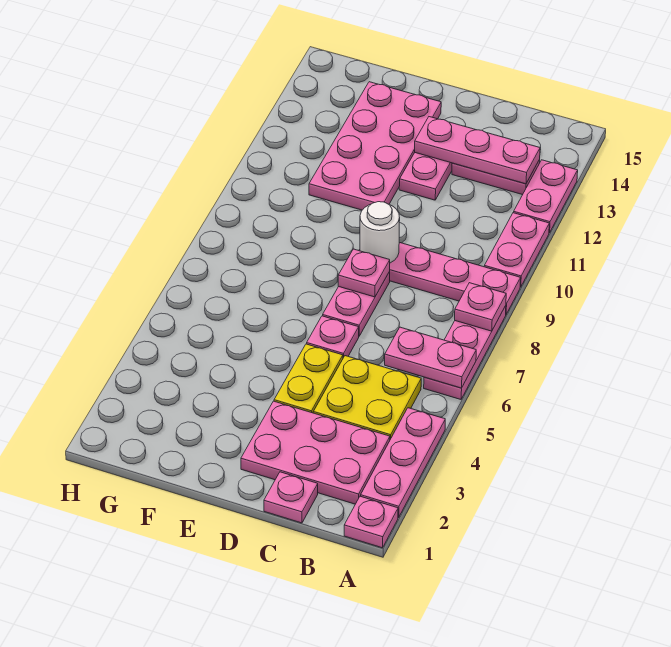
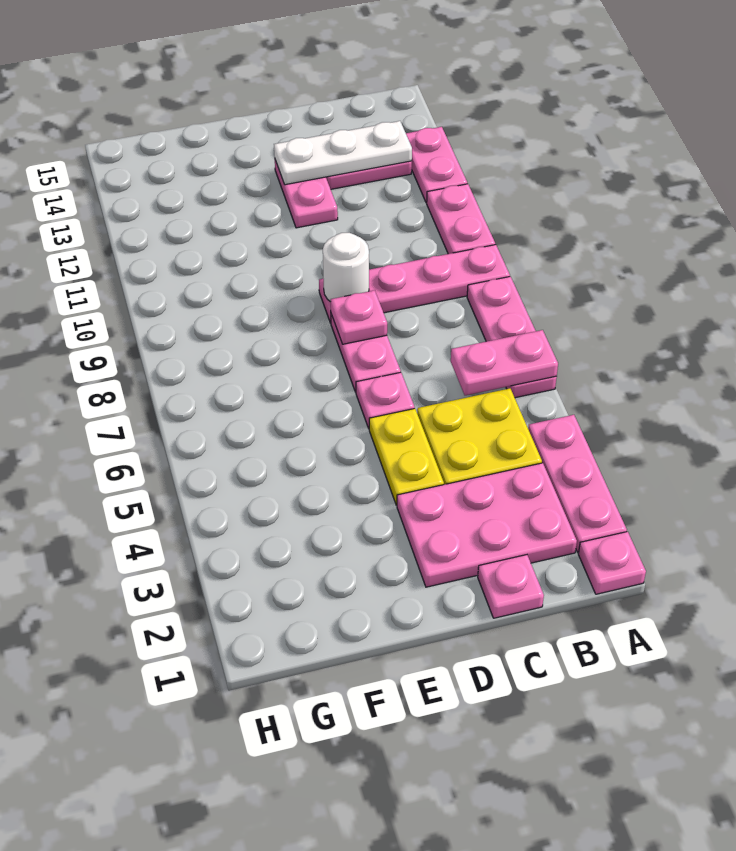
pink plate A8 level 2 -> none
pink plate B13:D13 level 2 -> white plate B13:D13 level 2
pink plate E11:F14 level 1 -> none

